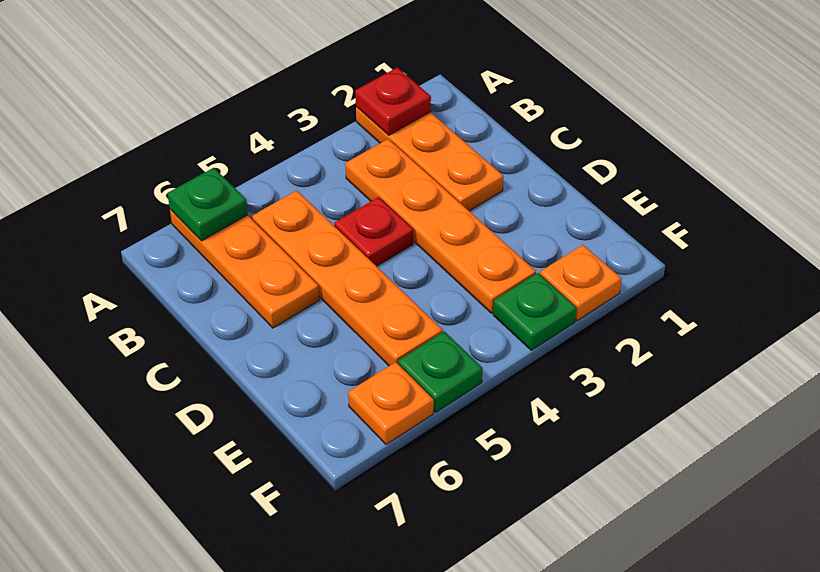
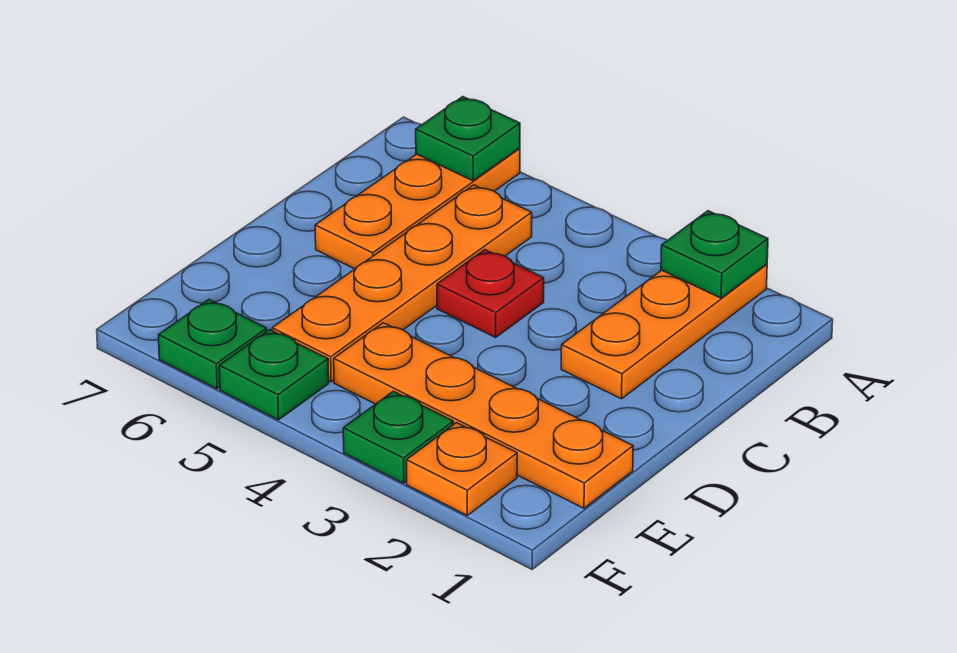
red plate A2 level 2 -> green plate A2 level 2
orange plate B3:E3 level 1 -> orange plate E1:E4 level 1
orange plate F6 level 1 -> green plate F6 level 1

